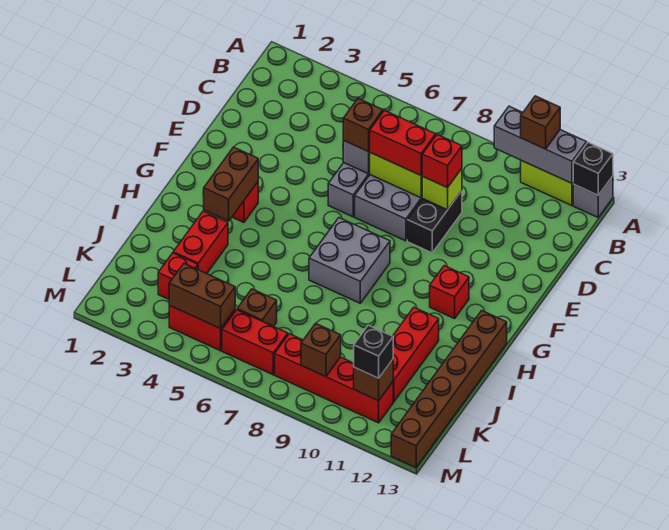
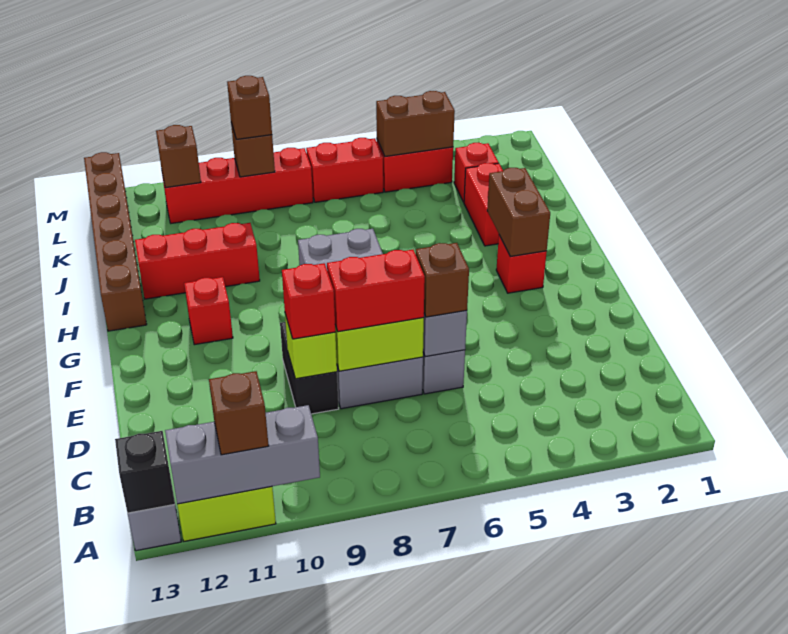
red brick I11:K11 level 1 -> red brick I10:I12 level 1
brown brick K6 level 1 -> brown brick L9 level 3
black brick L11 level 3 -> none

